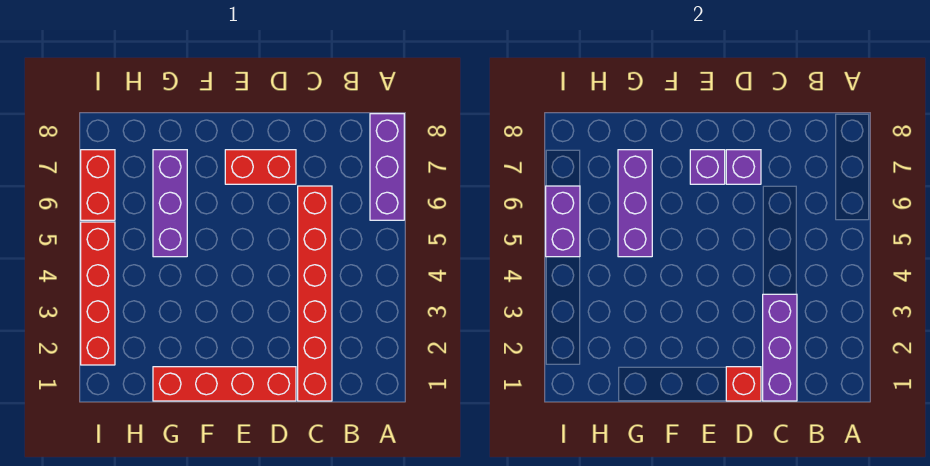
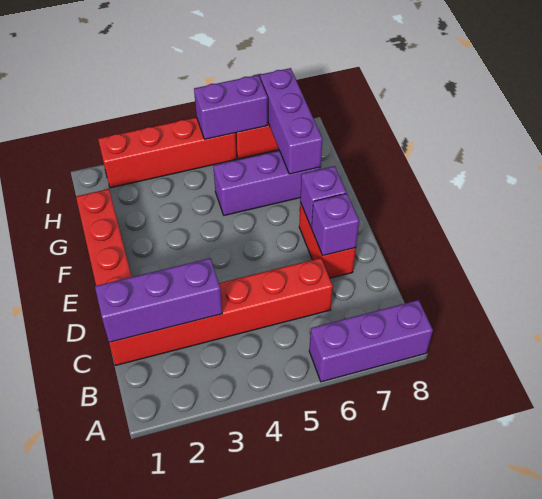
red brick D1 level 2 -> none
purple brick G5:G7 level 2 -> purple brick G7:I7 level 2

